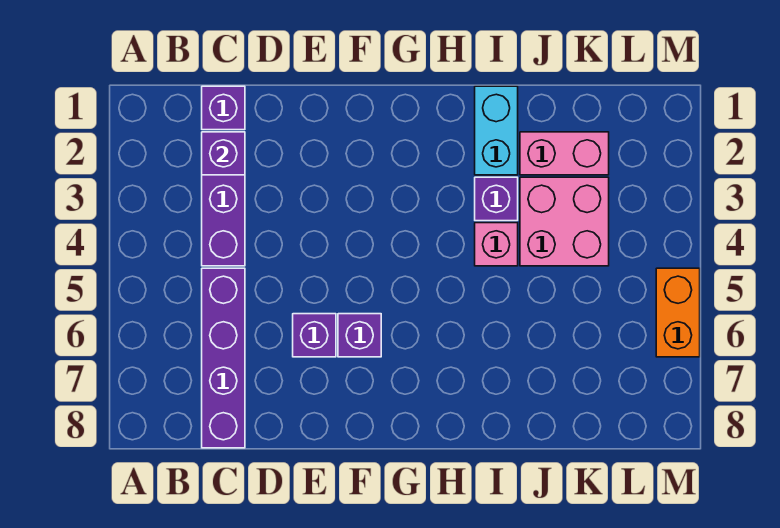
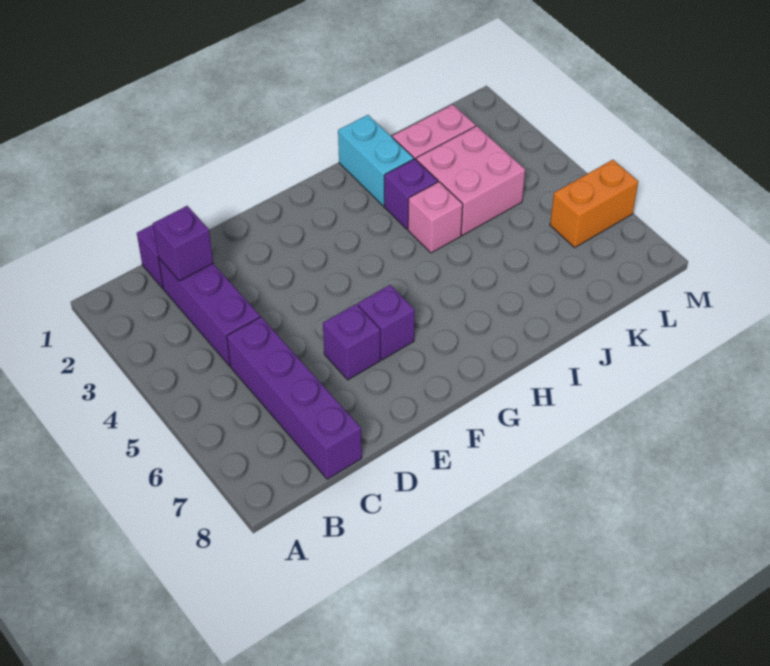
orange brick M5:M6 level 1 -> orange brick L6:M6 level 1

